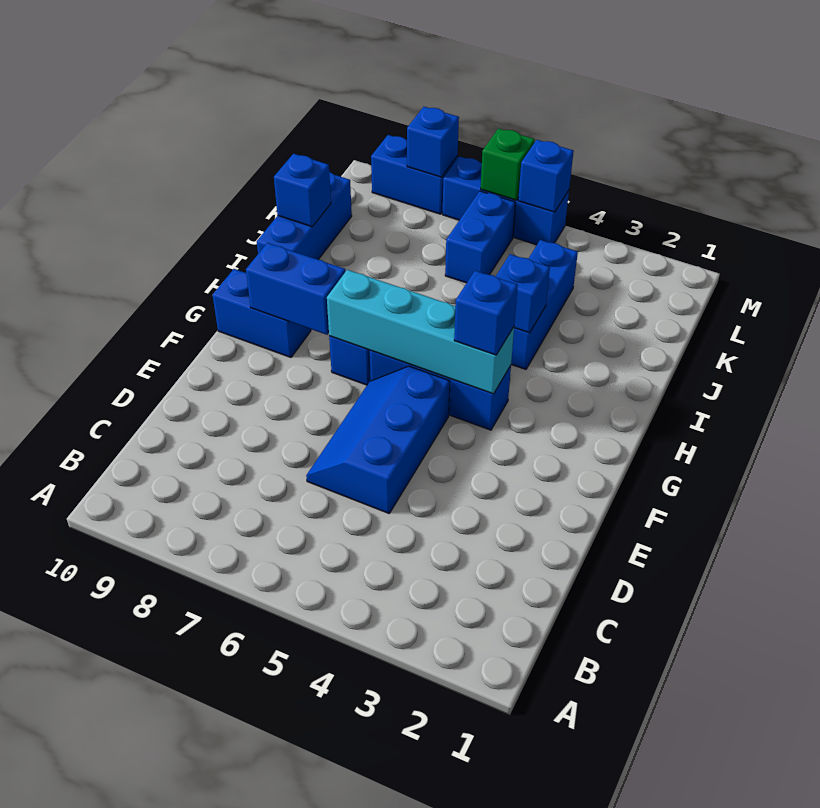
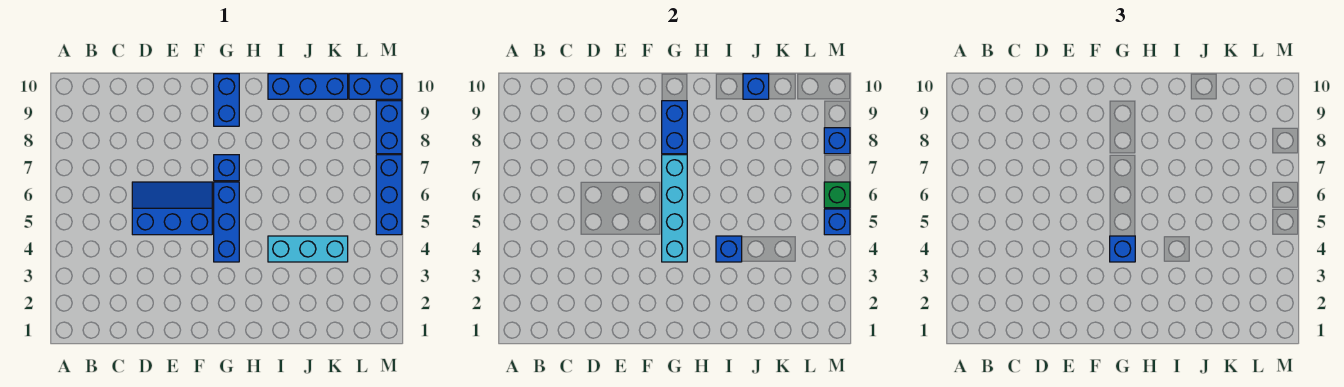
blue brick I4:K4 level 1 -> cyan brick I4:K4 level 1
blue brick K6:L6 level 1 -> blue brick L10:M10 level 1

